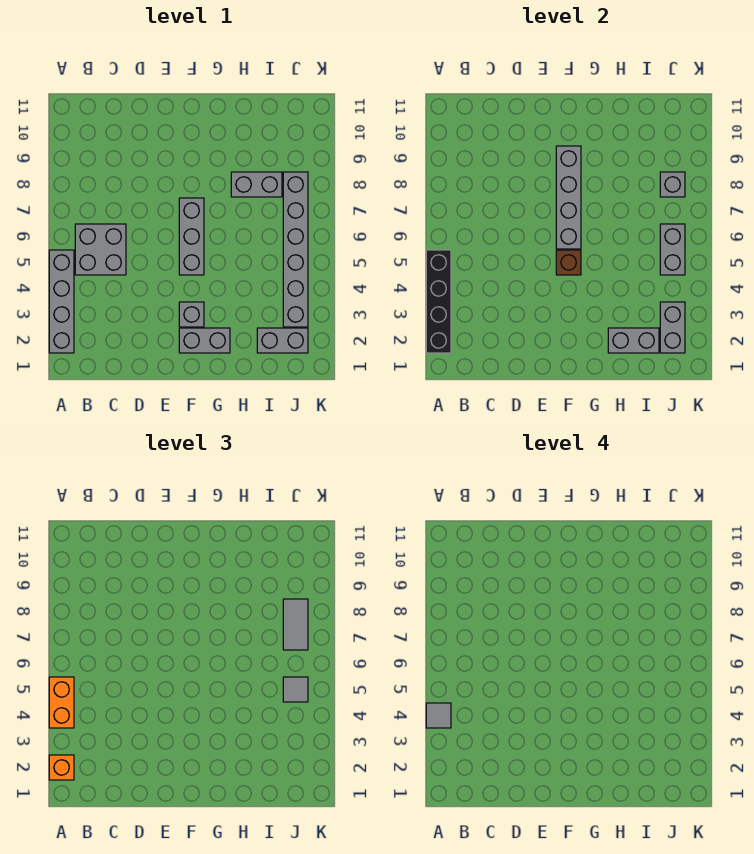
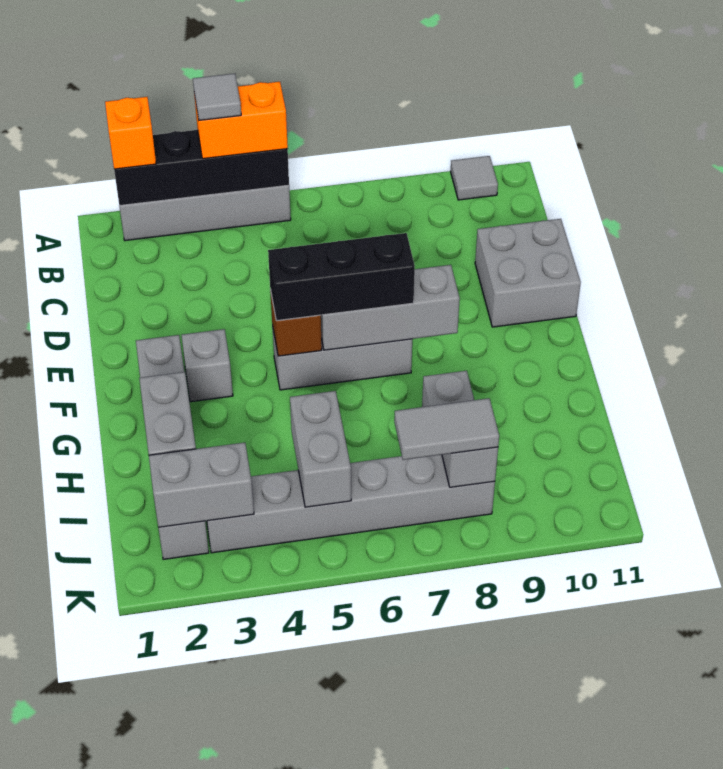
grey brick B5:C6 level 1 -> grey brick D10:E11 level 1
none -> black brick F5:F7 level 3
grey brick F6:F9 level 2 -> grey brick F6:F8 level 2
grey brick J5:J6 level 2 -> grey brick I5:J5 level 2
grey tile J5 level 3 -> grey tile A10 level 1

